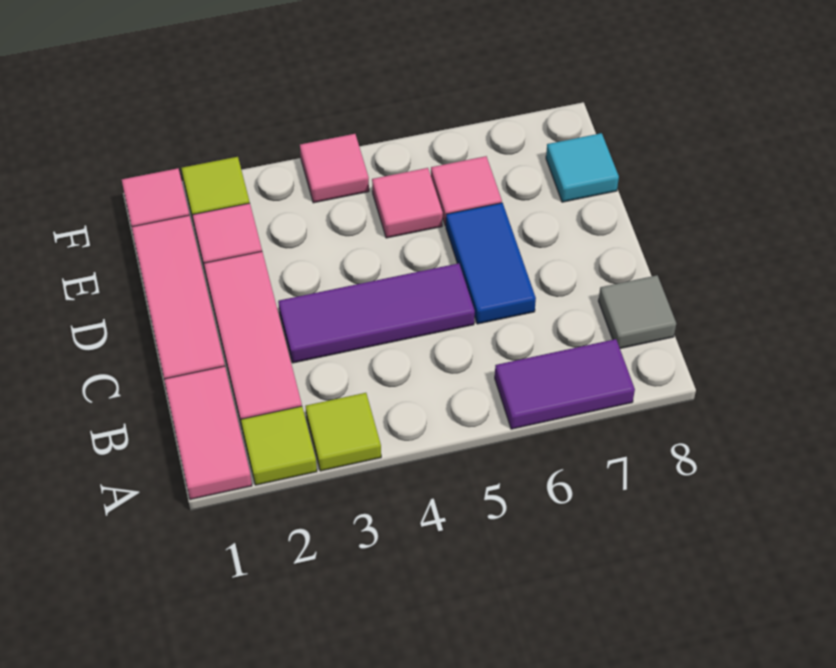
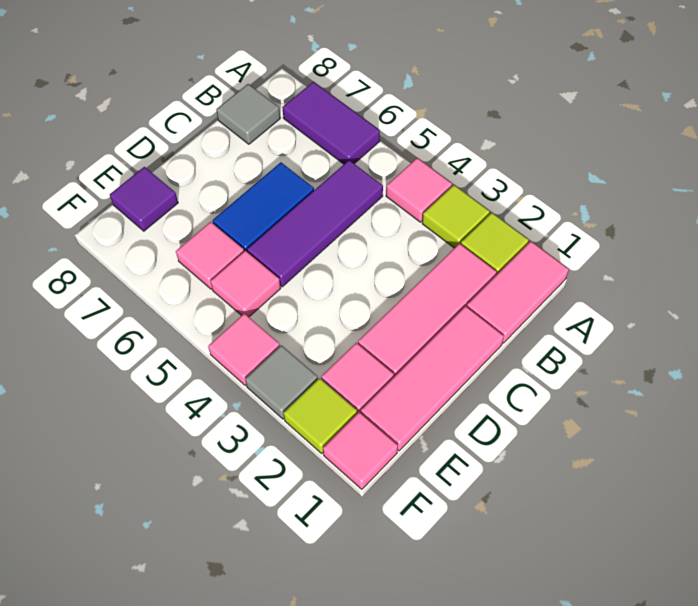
none -> pink tile A4 level 1
purple tile C3:C5 level 1 -> purple tile B5:D5 level 1
cyan tile E8 level 1 -> purple tile E8 level 1
none -> grey tile F3 level 1

